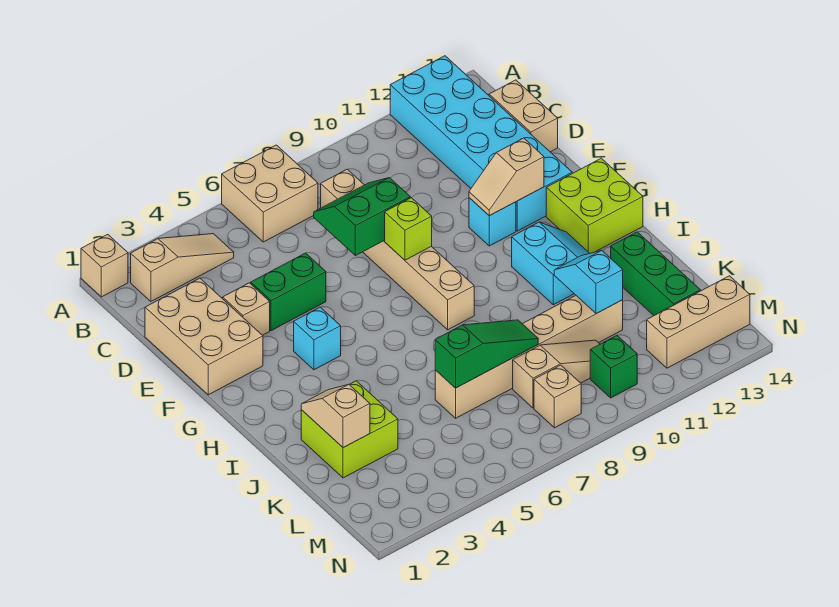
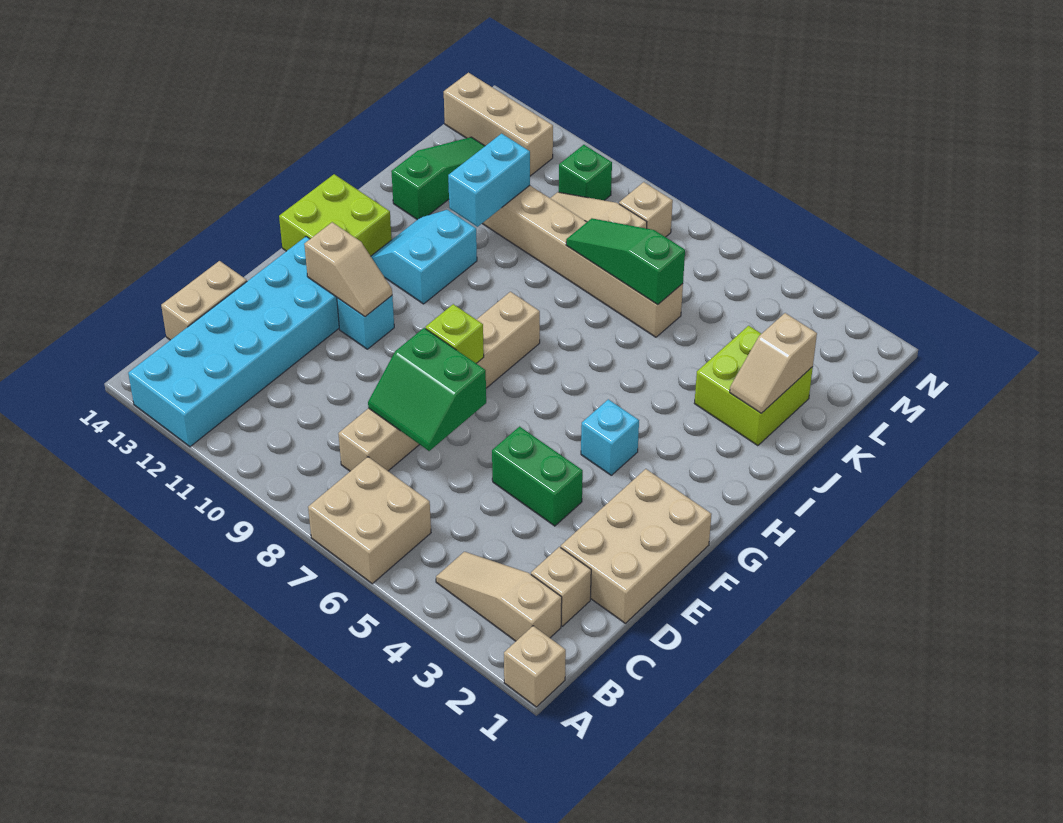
tan brick E3 level 1 -> tan brick C2 level 1
cyan slope J11:K11 level 2 top K -> cyan brick J11:K11 level 2
green brick J13:L13 level 1 -> green slope J13:L13 level 1 top J

